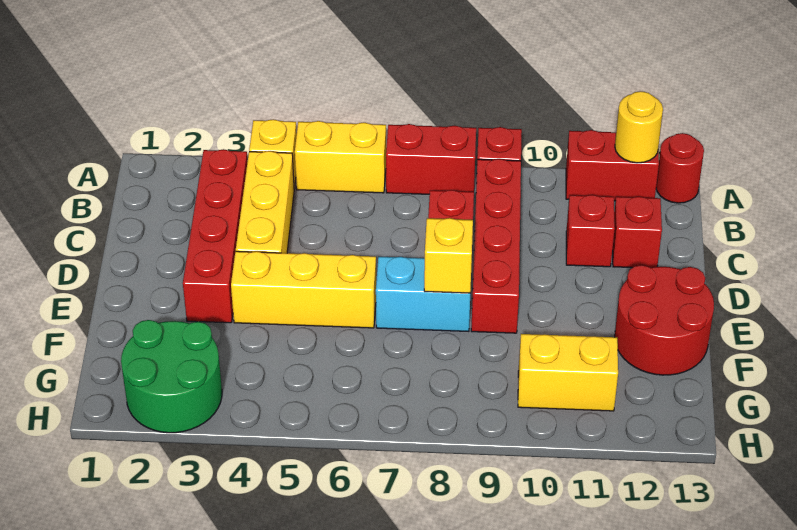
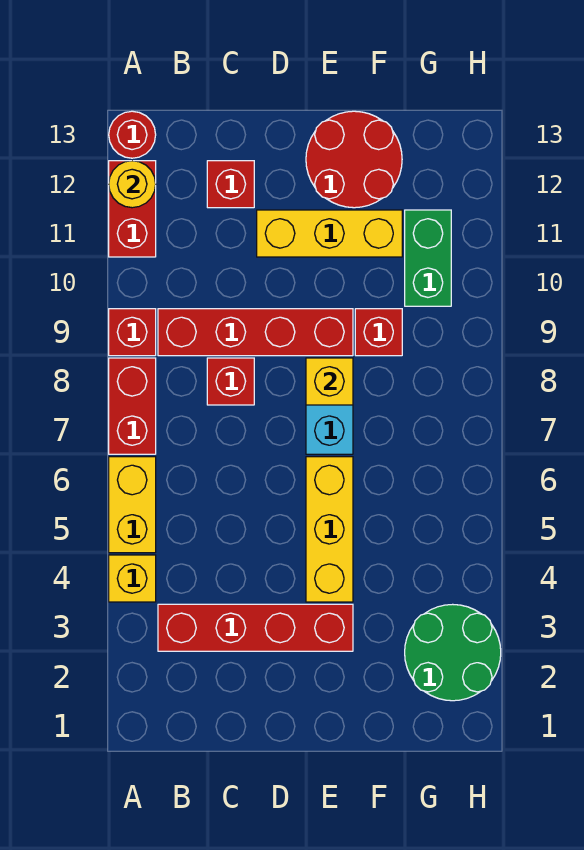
yellow brick B4:D4 level 1 -> yellow brick D11:F11 level 1
red brick C11 level 1 -> red brick F9 level 1
yellow brick G10:G11 level 1 -> green brick G10:G11 level 1

